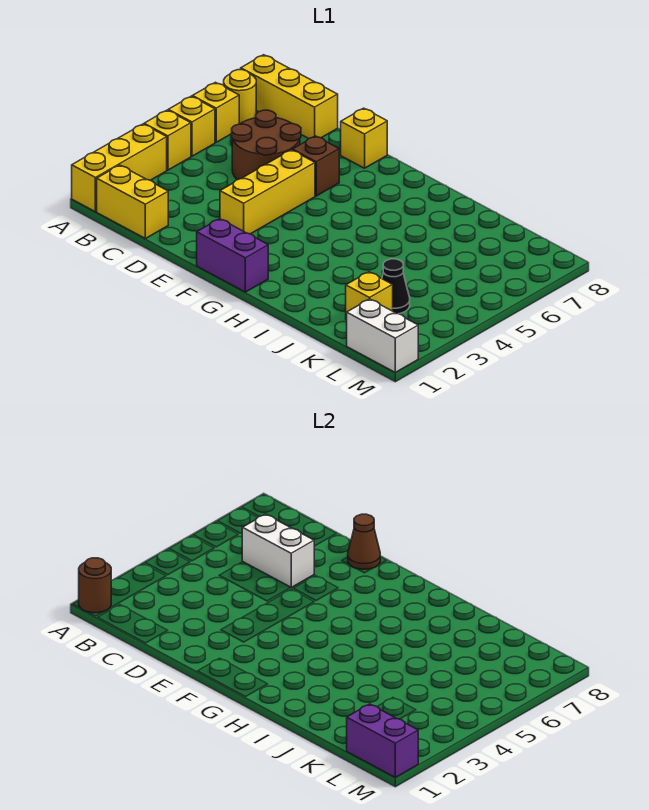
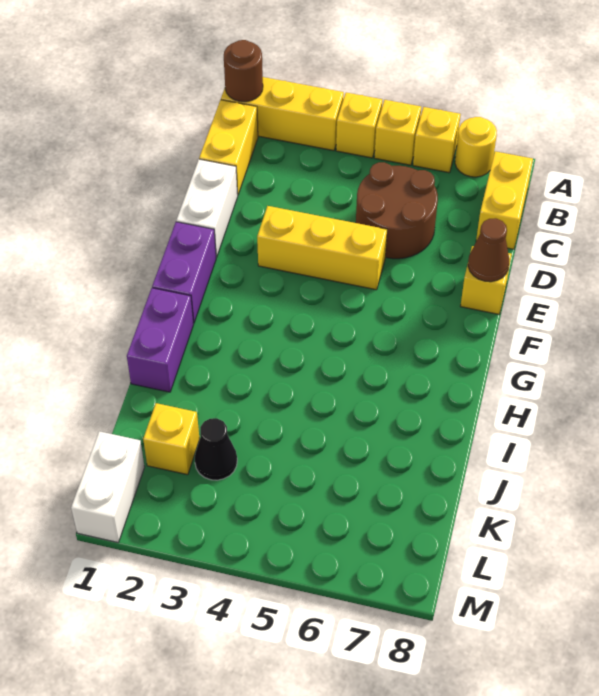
yellow brick A8:C8 level 1 -> yellow brick B8:C8 level 1
white brick C6:D6 level 2 -> white brick D1:E1 level 1
brown brick E6 level 1 -> none
purple brick L1:M1 level 2 -> purple brick H1:I1 level 1

